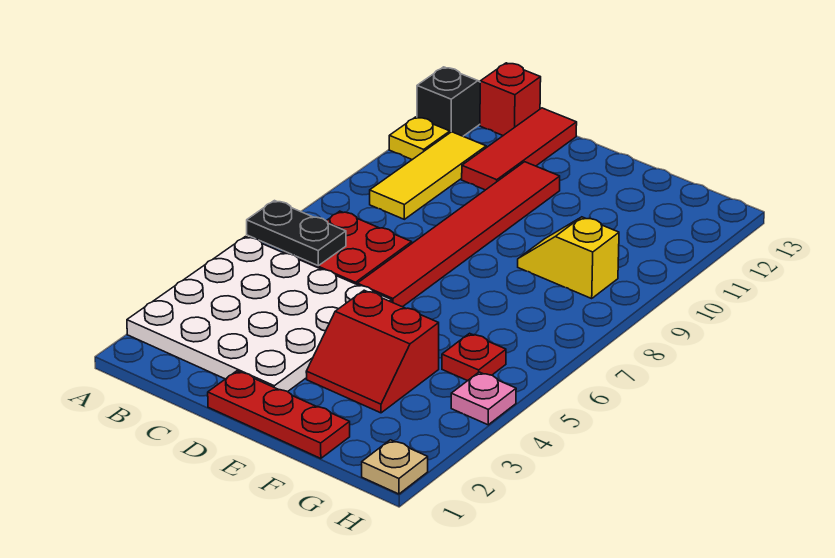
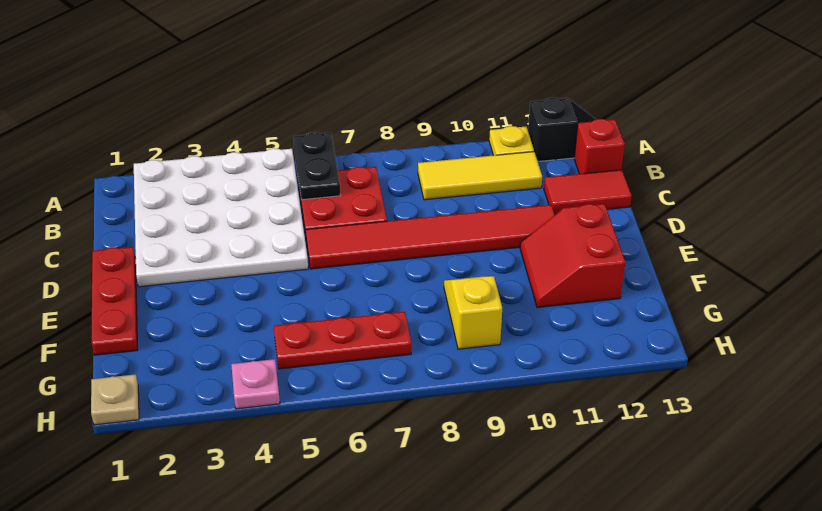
red tile C11:C13 level 1 -> red tile C12:C13 level 1
red slope E3:F4 level 1 top 4 -> red slope E11:F12 level 1 top 12
red plate G5 level 1 -> red plate G5:G7 level 1

